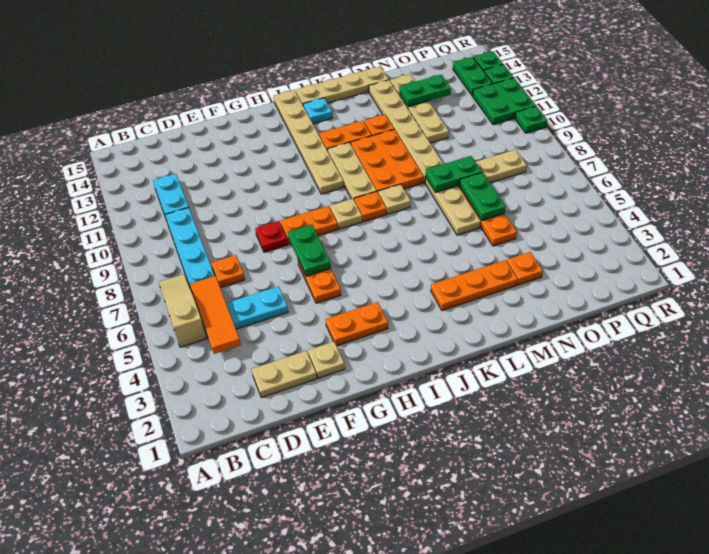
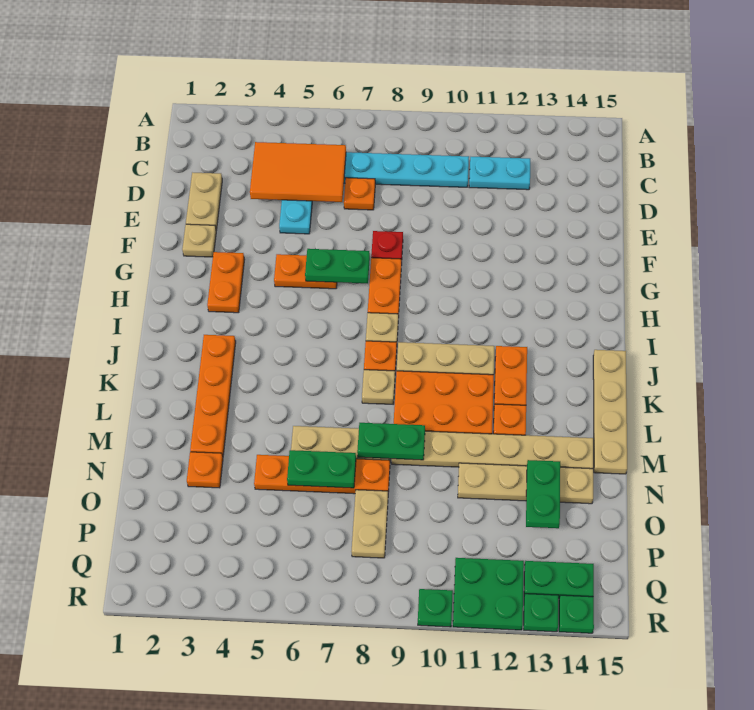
tan slope B5:B7 level 1 top 5 -> none
orange tile C4:C6 level 2 -> orange tile C4:D6 level 2
tan plate I10:I15 level 1 -> none
cyan plate J14 level 1 -> none
orange plate K3:M3 level 1 -> orange plate J3:M3 level 1
green plate M8:N8 level 2 -> green plate M8:M9 level 2

